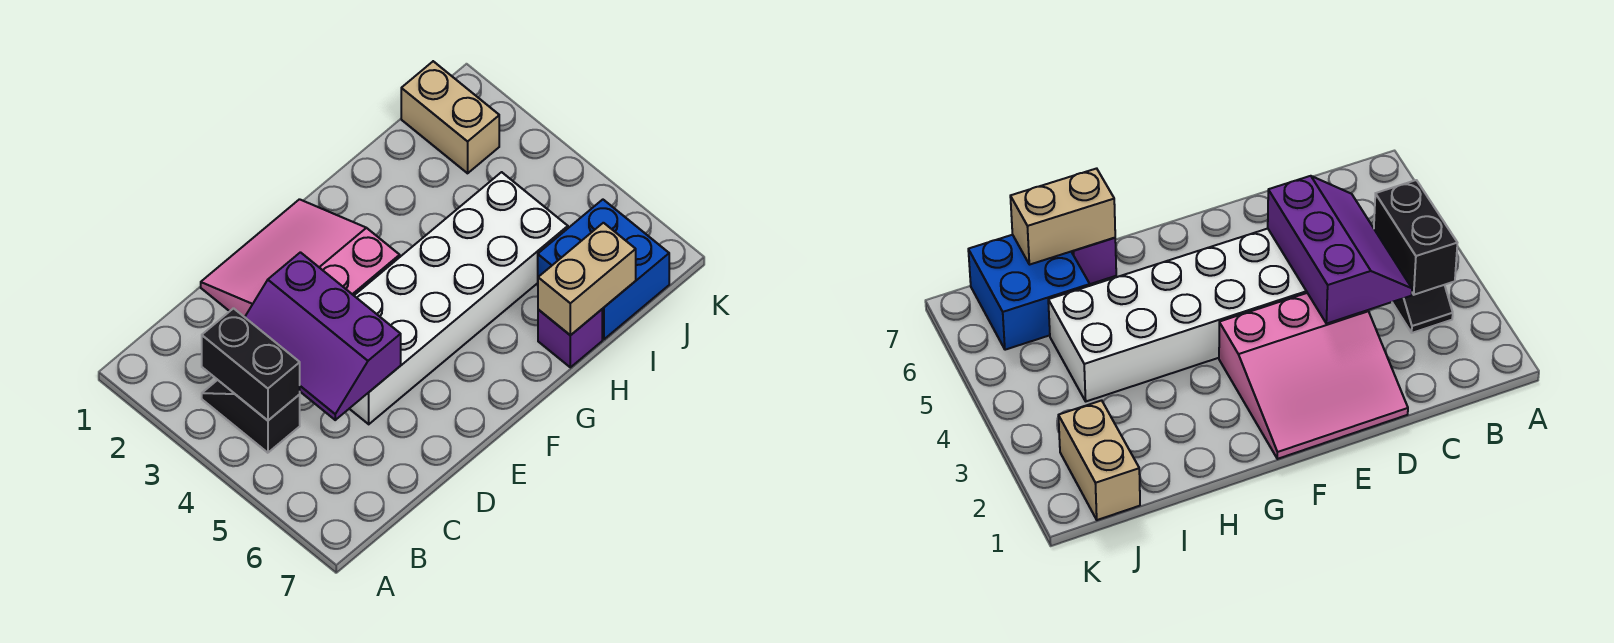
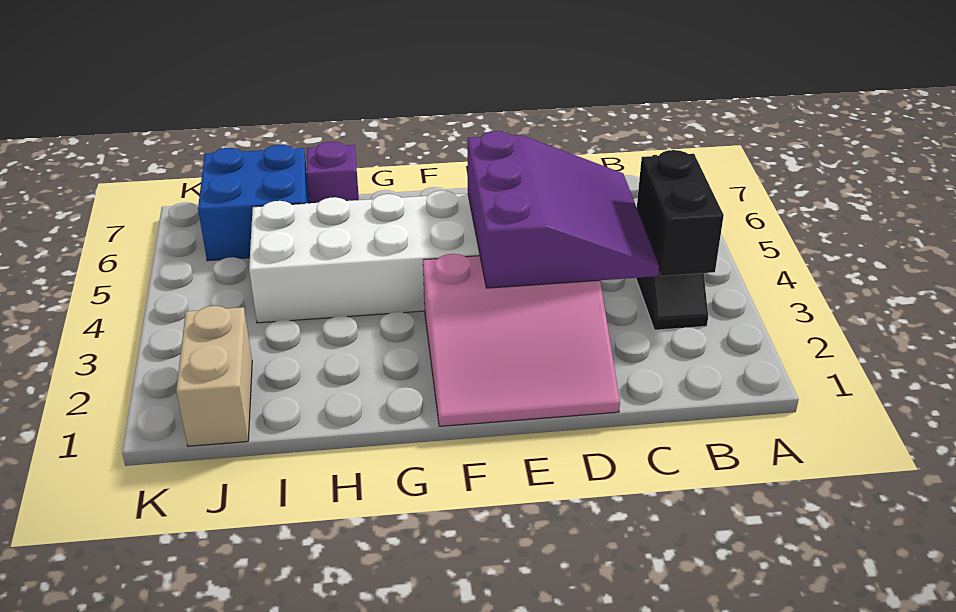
purple slope C3:D5 level 2 top D -> purple slope C3:E5 level 2 top E
tan brick H7:I7 level 2 -> none

